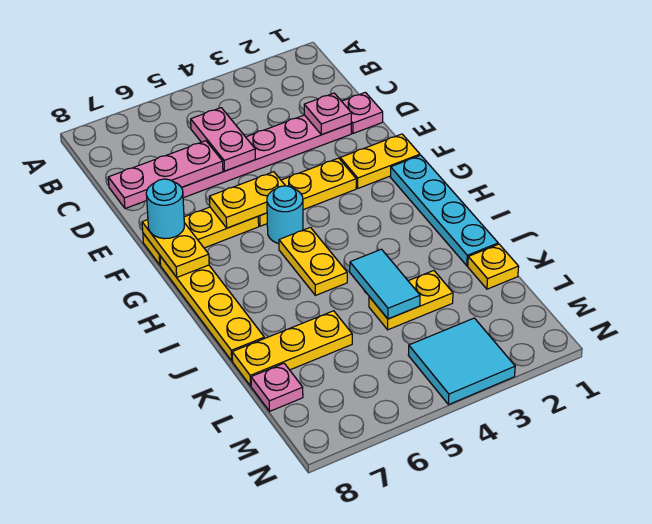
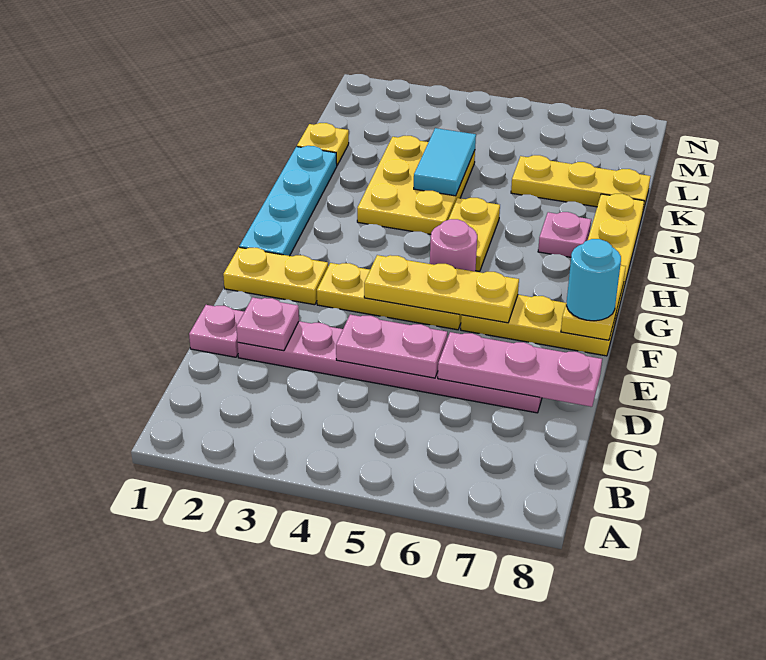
pink plate C5:D5 level 2 -> pink plate D4:D5 level 2
yellow plate F5:F6 level 2 -> yellow plate F4:F6 level 2
cyan round brick G5 level 1 -> pink round brick G5 level 1
yellow plate K3:K4 level 1 -> yellow plate I3:K4 level 1
pink plate L8 level 1 -> pink plate I7 level 1
cyan tile M3:N4 level 1 -> none

